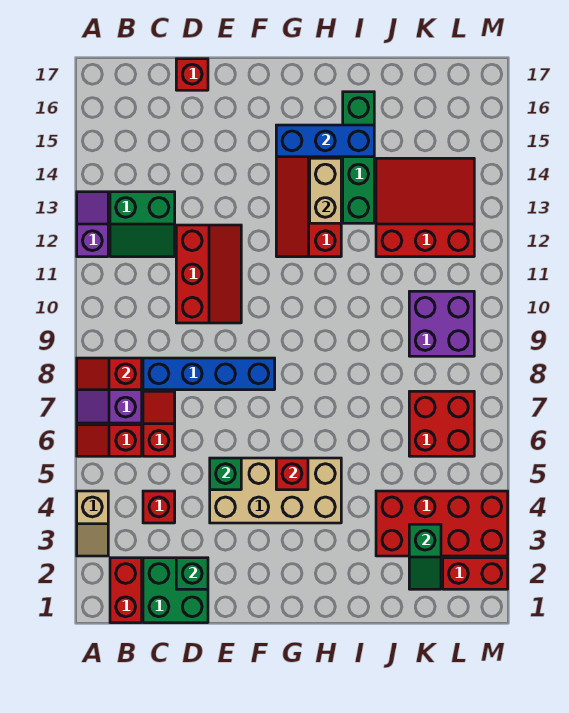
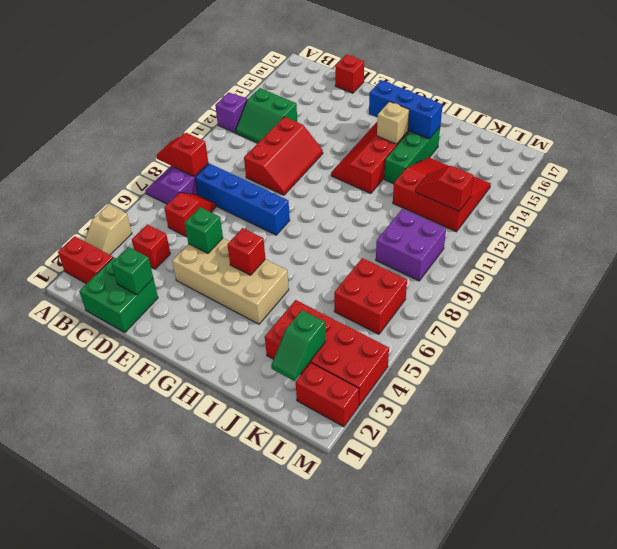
red slope A6:B6 level 1 top B -> red slope K12:L12 level 2 top L
red brick B1:B2 level 1 -> red brick A2:B2 level 1
tan brick H13:H14 level 2 -> tan brick H14 level 2
green brick I13:I16 level 1 -> green brick I13:I15 level 1

